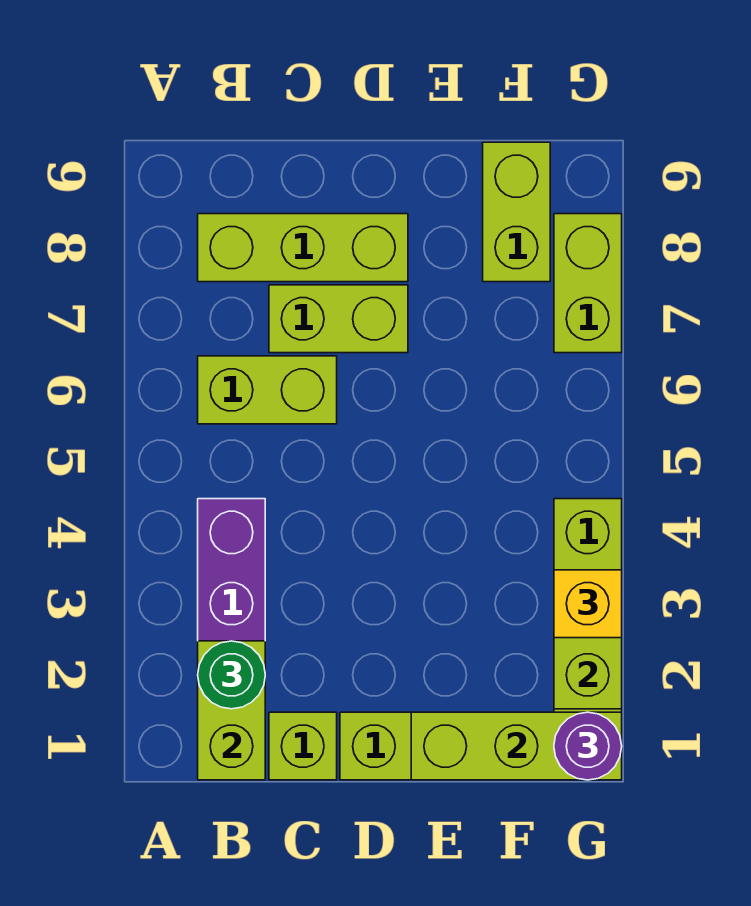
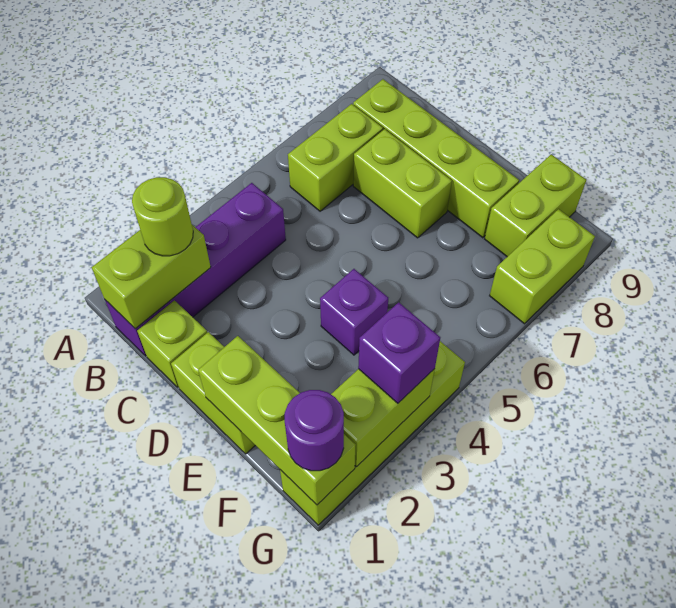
green round brick B2 level 3 -> lime round brick B2 level 3
lime brick B6:C6 level 1 -> lime brick B6:B7 level 1
lime brick B8:D8 level 1 -> lime brick B8:E8 level 1
none -> purple brick E4 level 1
yellow brick G3 level 3 -> purple brick G3 level 3

